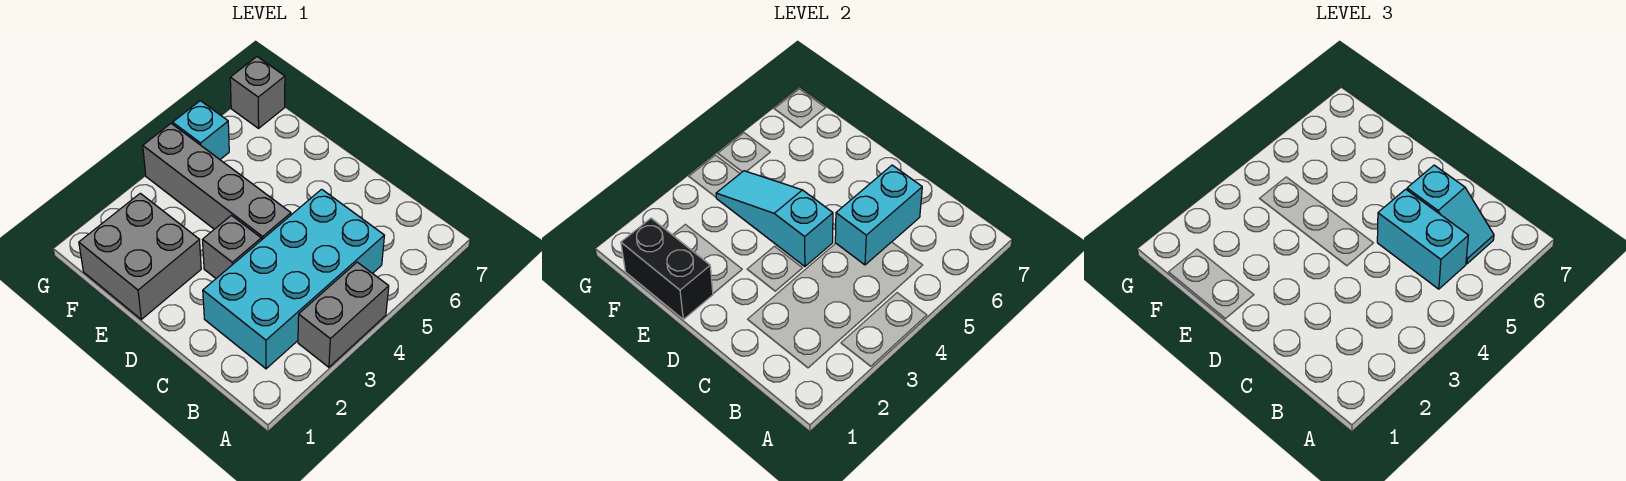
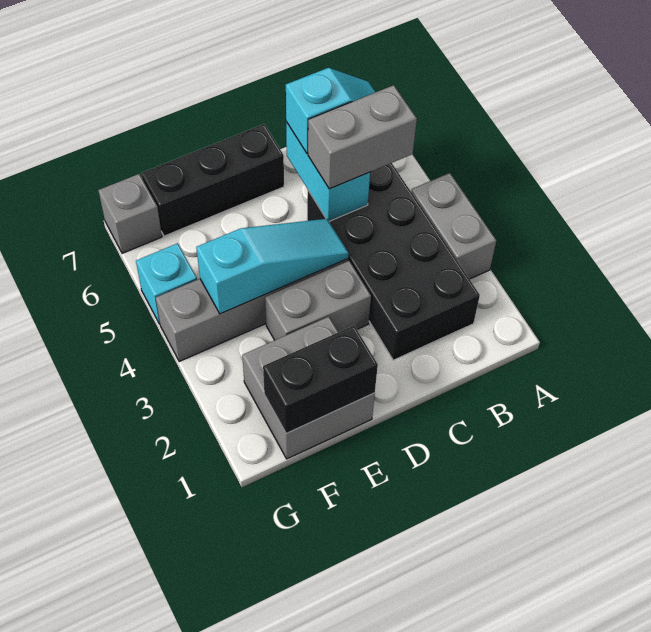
cyan brick B2:C5 level 1 -> black brick B2:C5 level 1
cyan brick B5:C5 level 3 -> grey brick B5:C5 level 3
grey brick D3 level 1 -> grey brick D3:E3 level 1
cyan slope D4:F4 level 2 top D -> cyan slope D4:F4 level 2 top F
none -> black brick D7:F7 level 1

